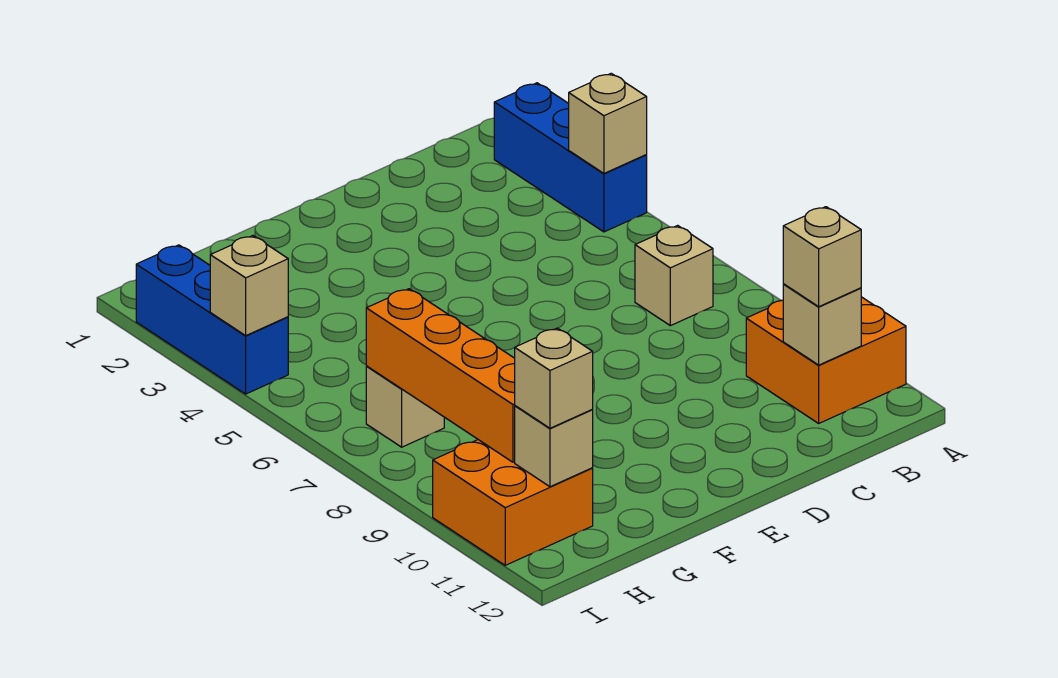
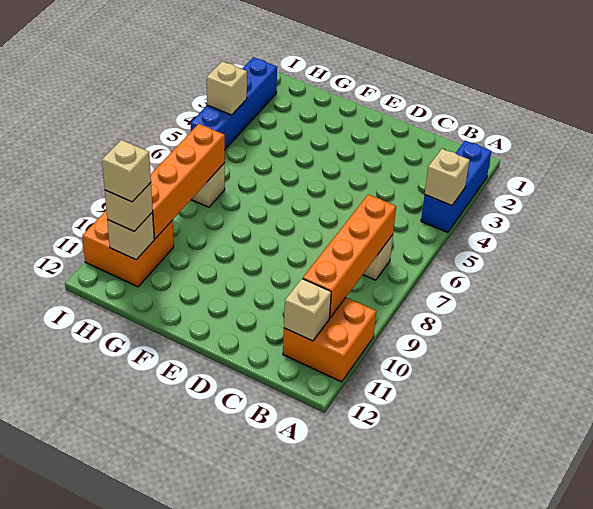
none -> orange brick B7:B10 level 2
tan brick B11 level 3 -> tan brick H11 level 4
blue brick I2:I4 level 1 -> blue brick I2:I5 level 1

